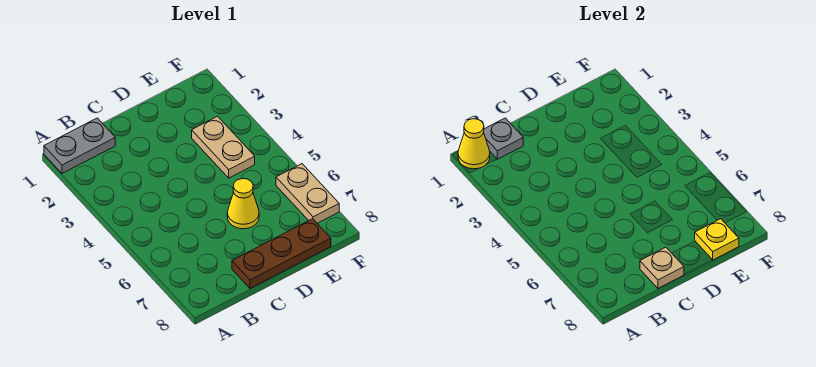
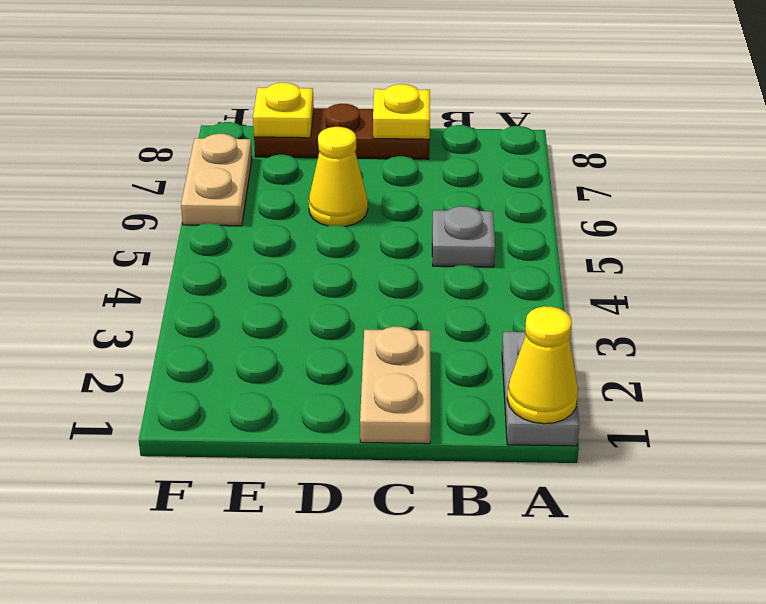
grey plate A1:B1 level 1 -> grey plate A1:A2 level 1
grey plate B1 level 2 -> grey plate B5 level 1
tan plate C8 level 2 -> yellow plate C8 level 2
tan plate E3:E4 level 1 -> tan plate C1:C2 level 1

